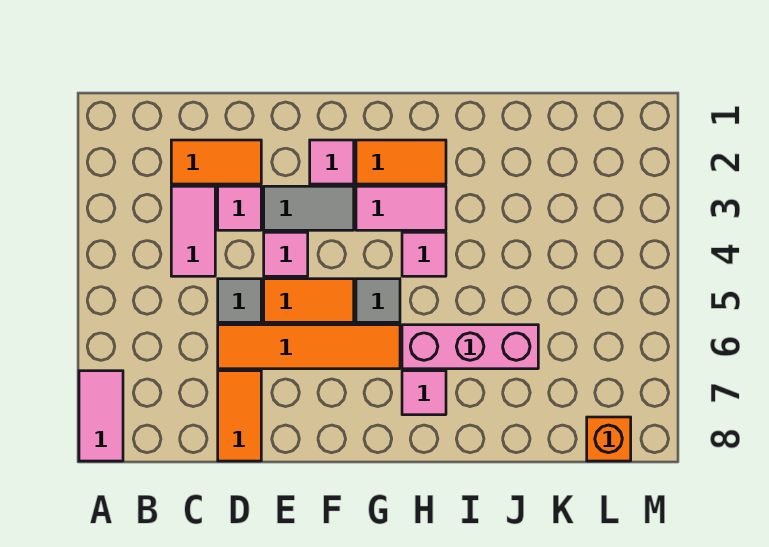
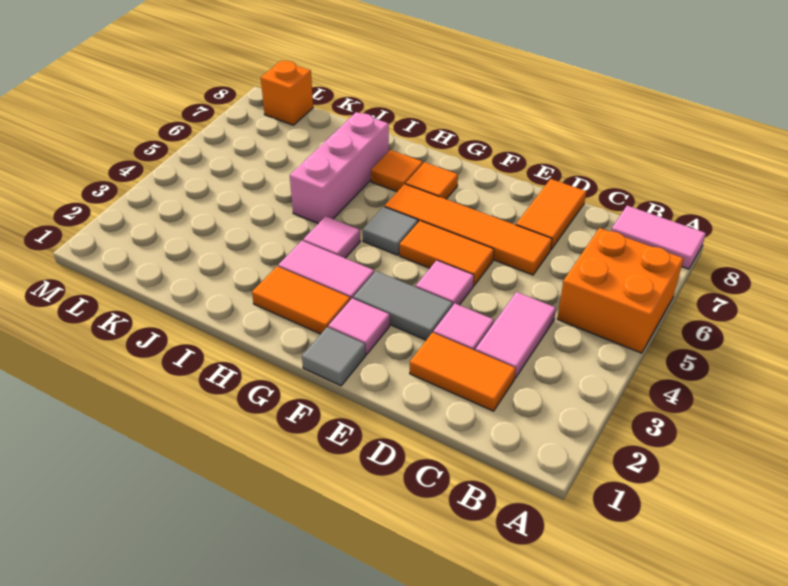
none -> orange brick A5:B6 level 1
pink tile A7:A8 level 1 -> pink tile A8:B8 level 1
grey tile D5 level 1 -> grey tile F1 level 1
none -> orange tile G7 level 1
pink brick H6:J6 level 1 -> pink brick I5:I7 level 1
pink tile H7 level 1 -> orange tile H7 level 1

